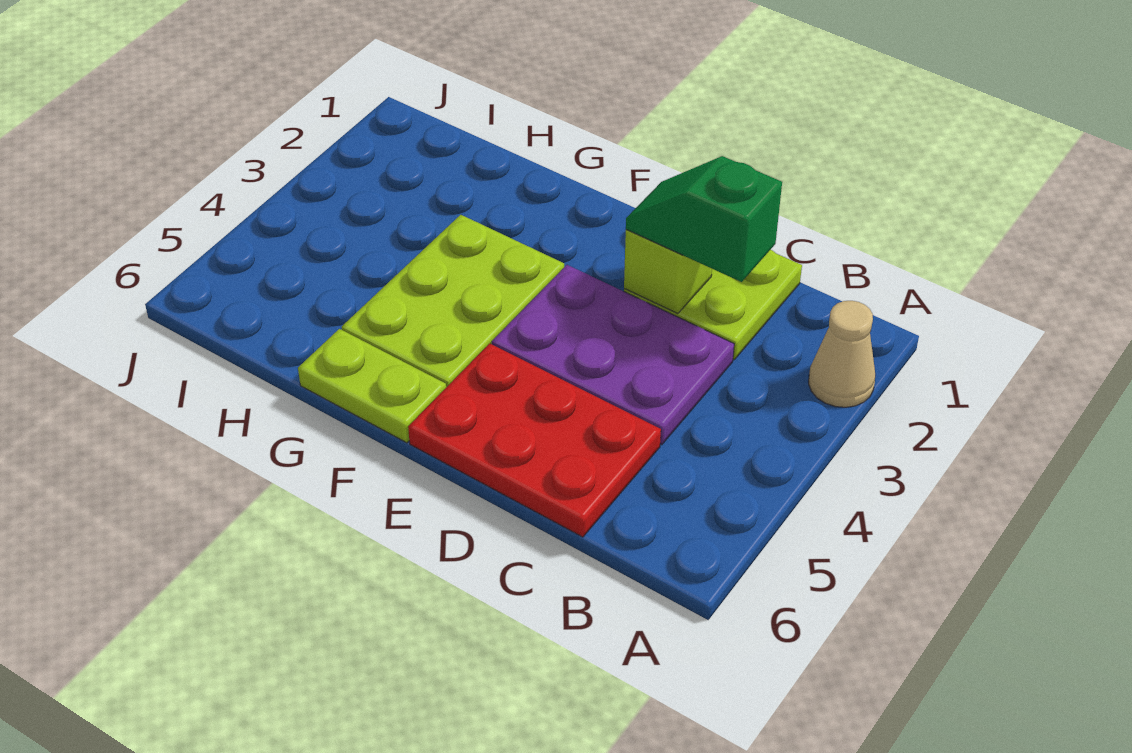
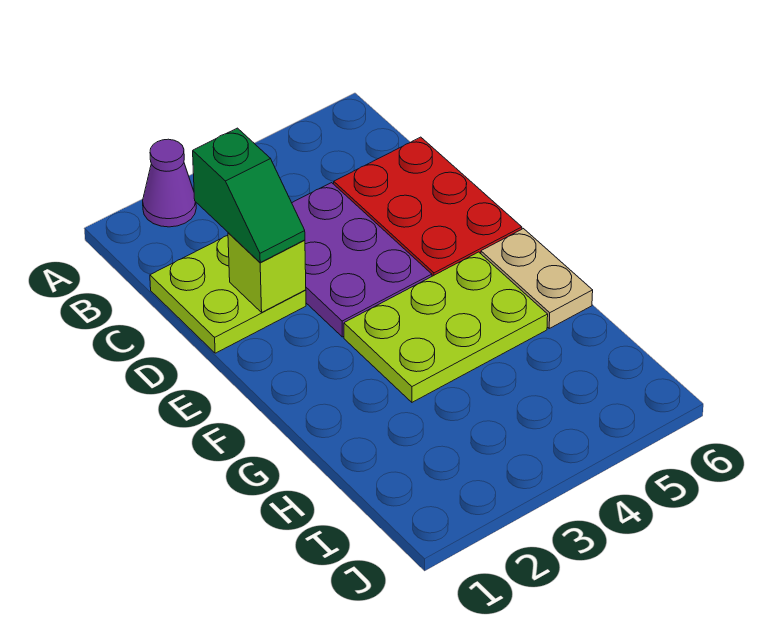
tan cone A2 level 1 -> purple cone A2 level 1
lime plate F6:G6 level 1 -> tan plate F6:G6 level 1

